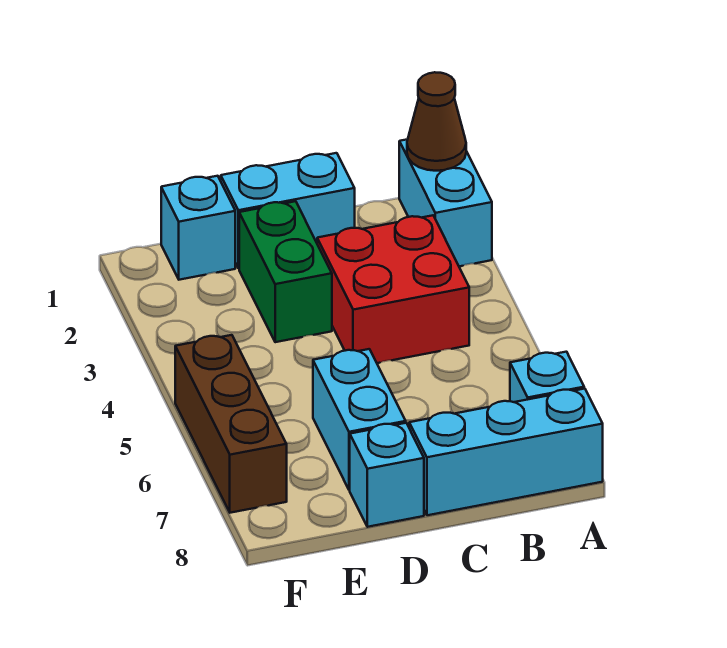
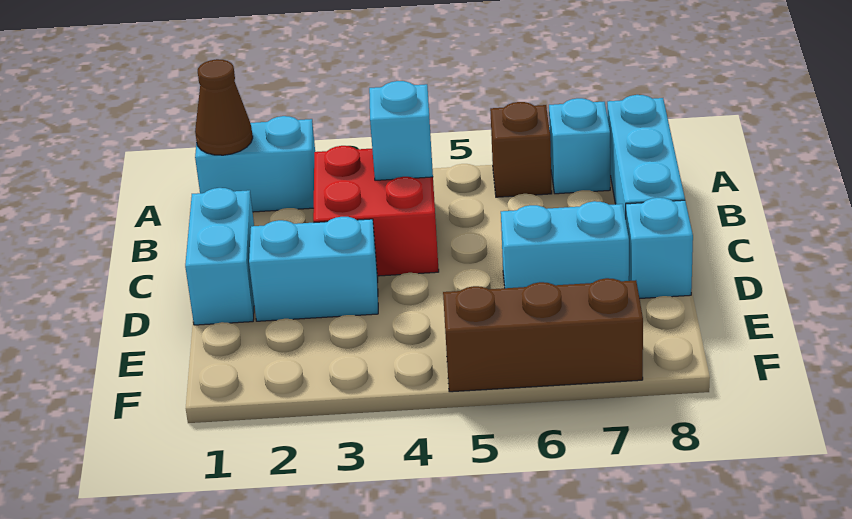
none -> brown brick A6 level 1
green brick D2:D3 level 1 -> cyan brick D2:D3 level 1
cyan brick E1 level 1 -> cyan brick B4 level 2

